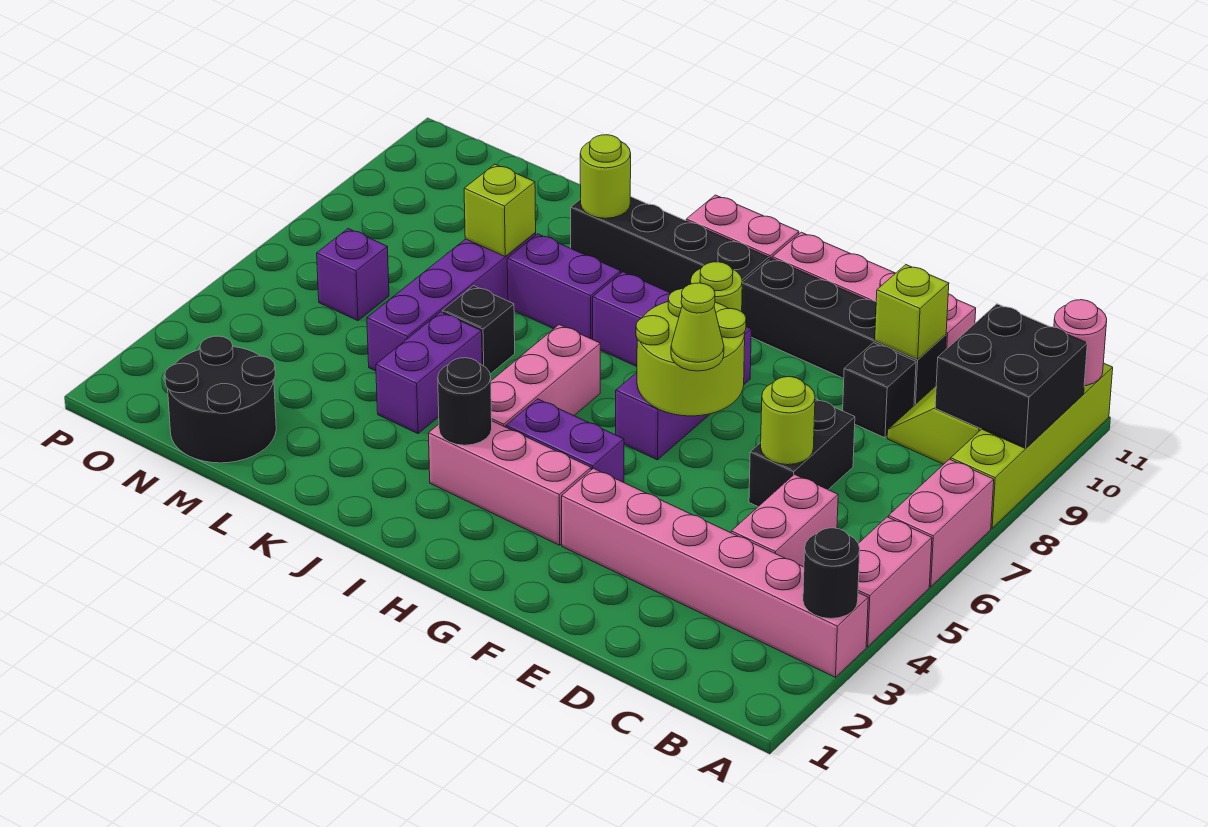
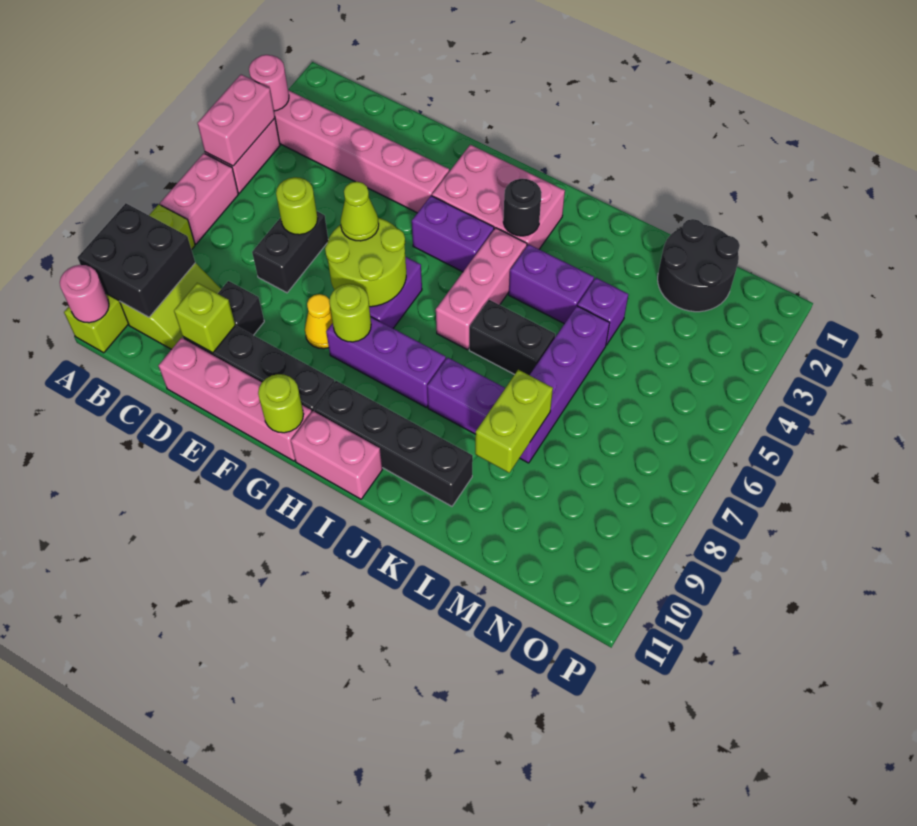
black round brick A3 level 2 -> pink round brick A3 level 2
pink brick C4:C5 level 1 -> pink brick A4:A5 level 2
none -> yellow cone F8 level 1
pink brick G3:I3 level 1 -> pink brick G2:I3 level 1
purple brick K4:K5 level 1 -> purple brick J4:K4 level 1
black brick K6 level 1 -> black brick J6:K6 level 1
lime round brick K10 level 2 -> lime round brick G11 level 2
lime brick L8 level 2 -> lime brick L8:L9 level 2
purple brick N6 level 1 -> purple brick L4 level 1

